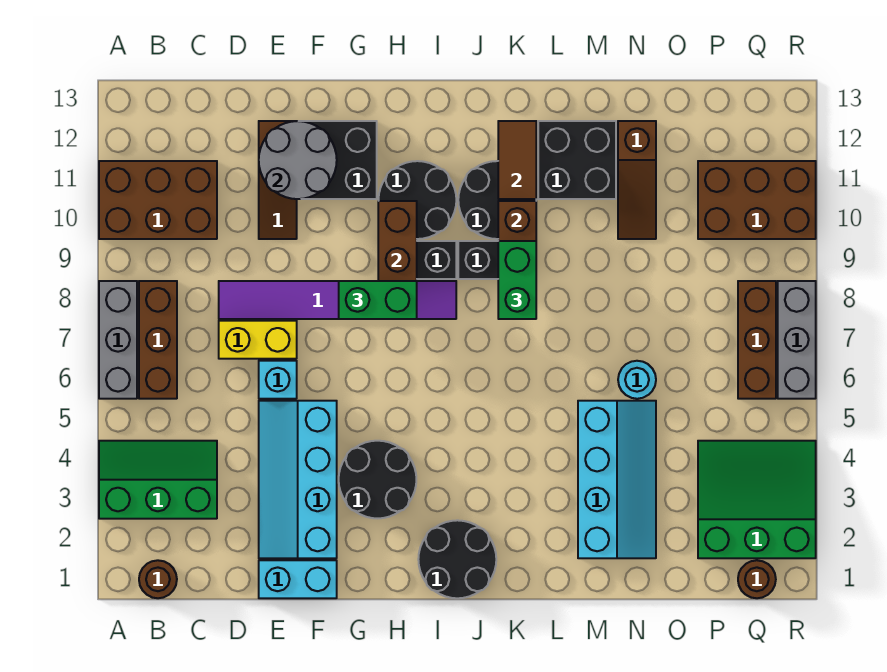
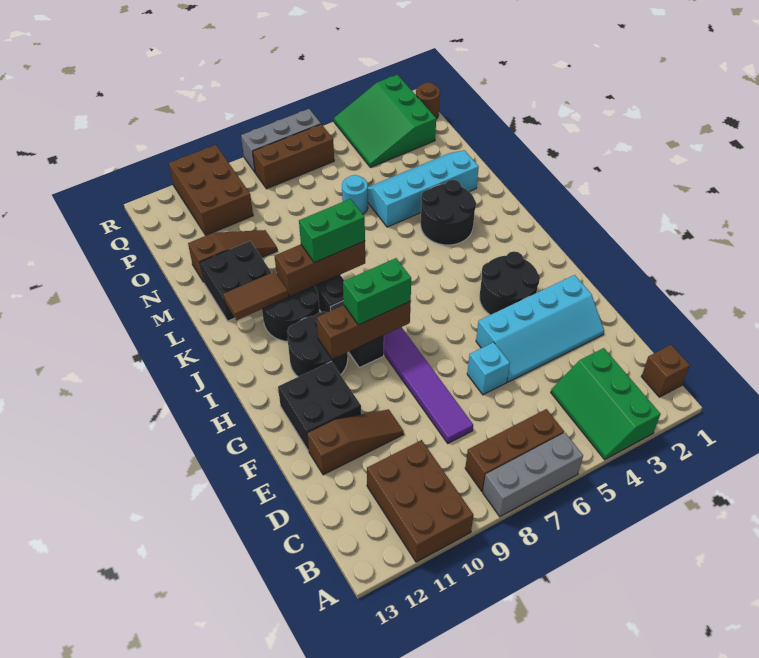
brown round brick B1 level 1 -> brown brick B1 level 1
yellow brick D7:E7 level 1 -> none
cyan brick E1:F1 level 1 -> none
grey round brick E11:F12 level 2 -> none
green brick G8:H8 level 3 -> green brick H8:H9 level 3
black round brick I1:J2 level 1 -> black round brick K3:L4 level 1

